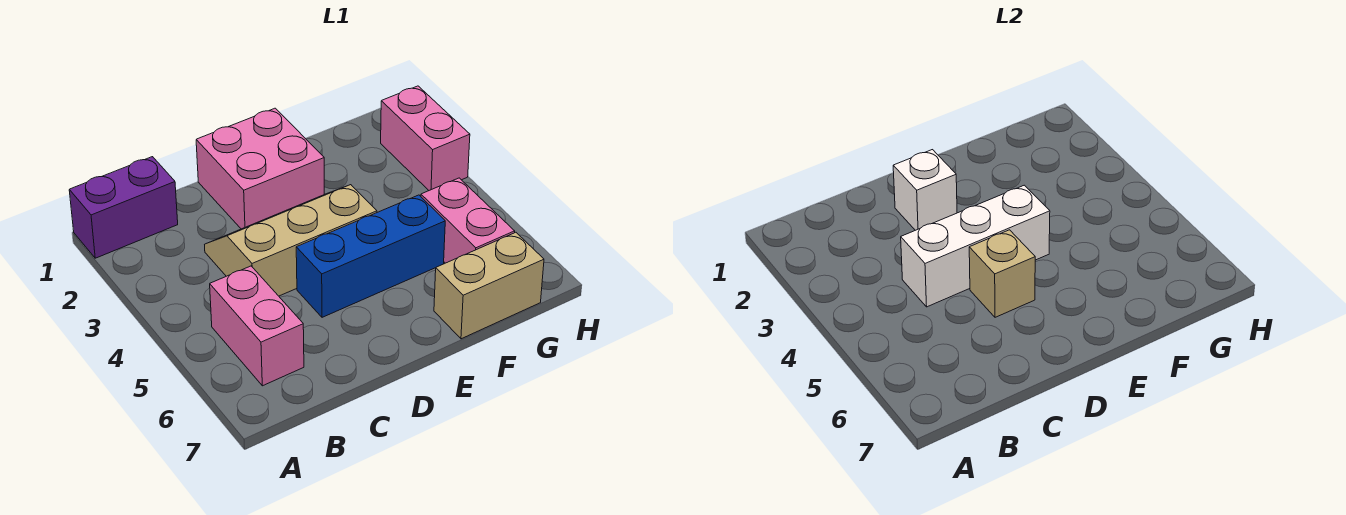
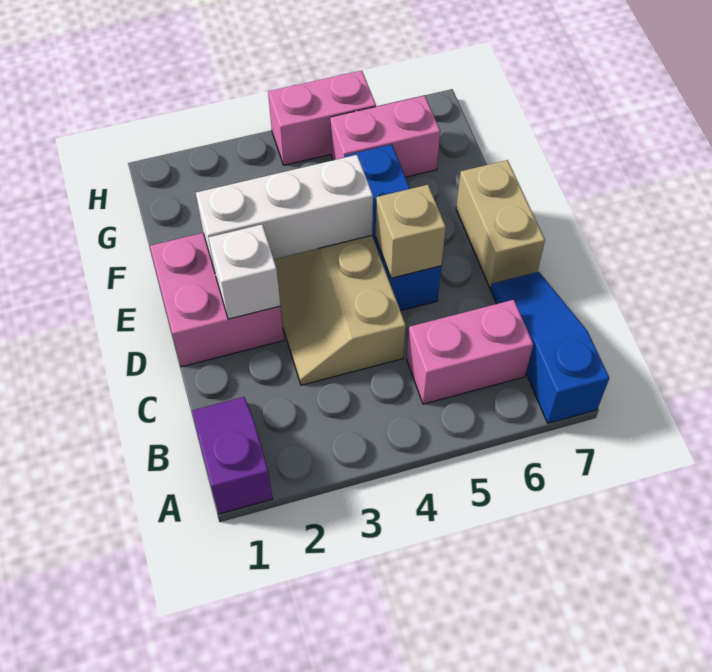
purple brick A1:B1 level 1 -> purple slope A1:B1 level 1 top A
none -> blue slope A7:C7 level 1 top A
white brick C4:E4 level 2 -> white brick E2:E4 level 2
tan brick F7:G7 level 1 -> tan brick D7:E7 level 1
pink brick H2:H3 level 1 -> pink brick H4:H5 level 1

